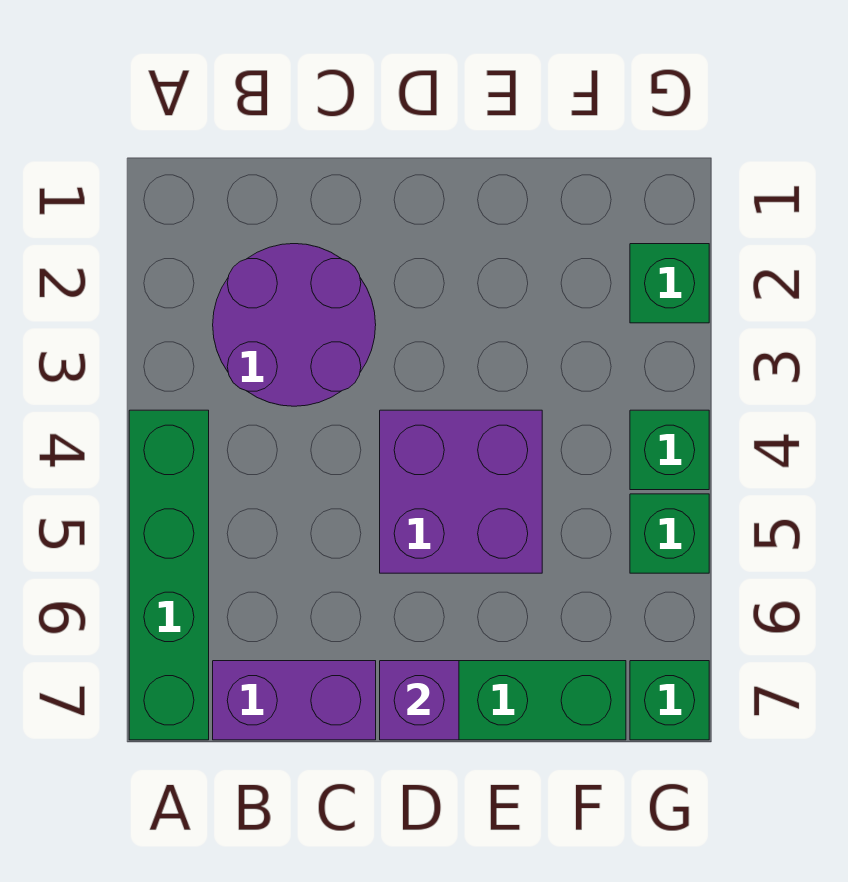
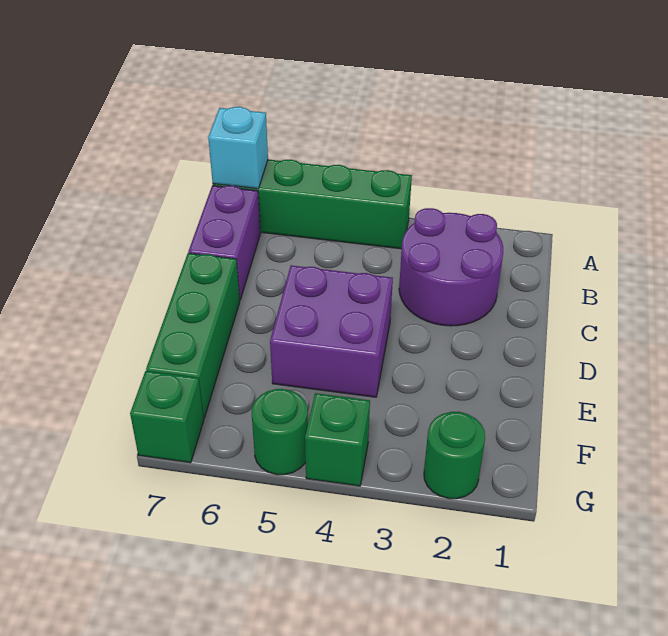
none -> cyan brick A7 level 2
purple brick D7 level 2 -> none
green brick G2 level 1 -> green round brick G2 level 1
green brick G5 level 1 -> green round brick G5 level 1

